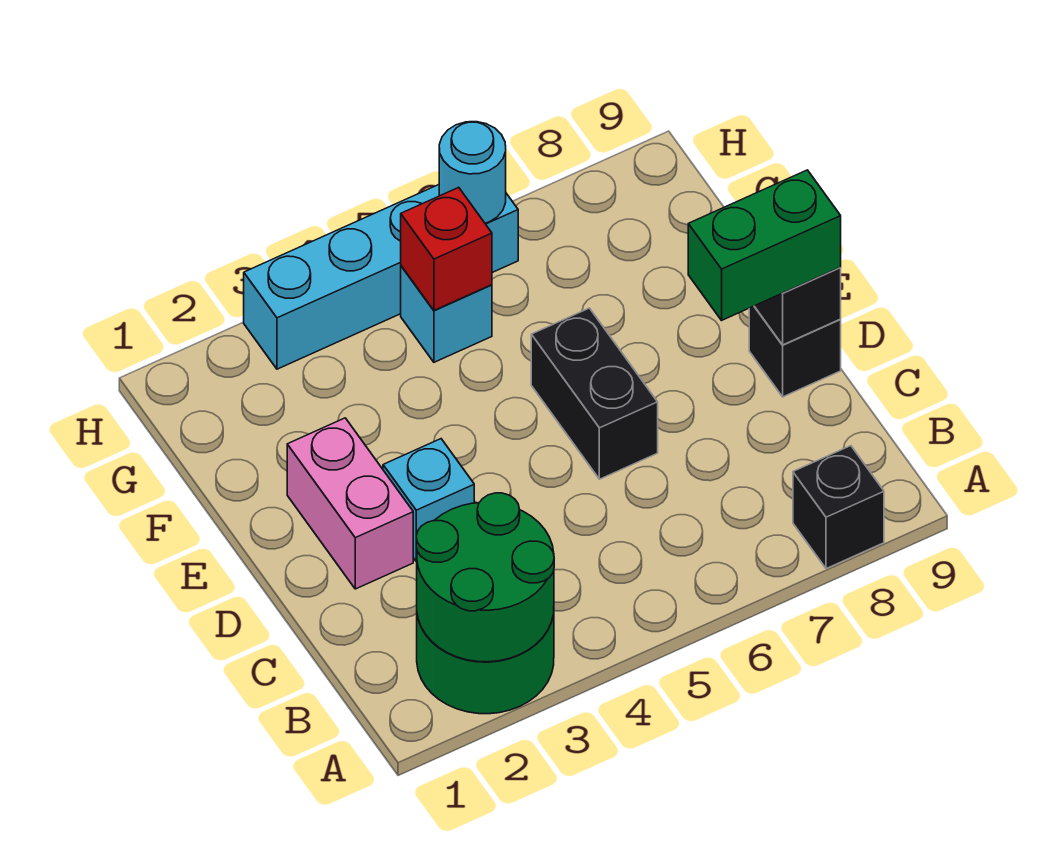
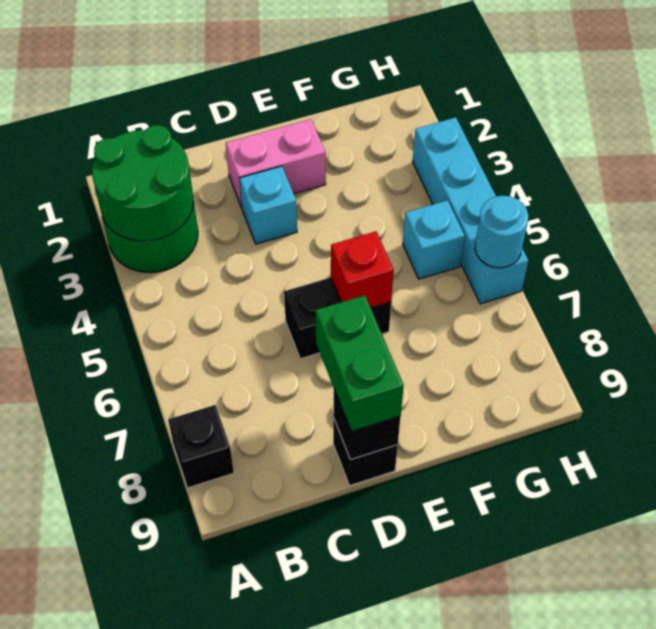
red brick G5 level 2 -> red brick E6 level 2

